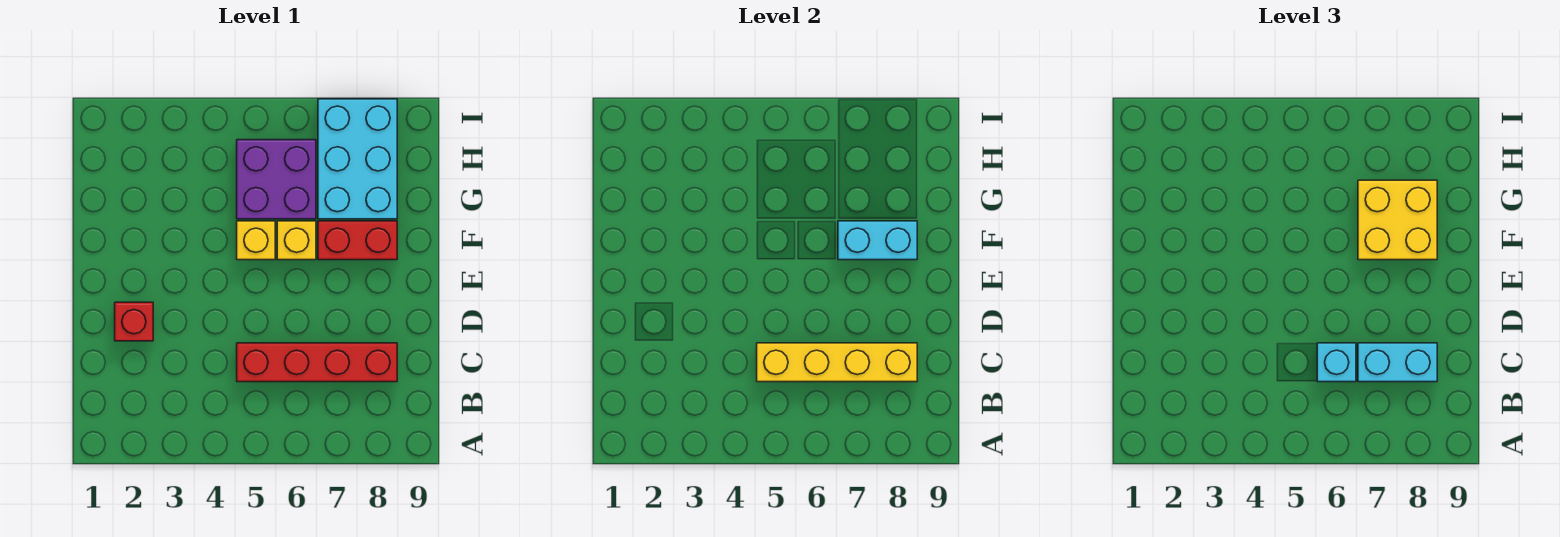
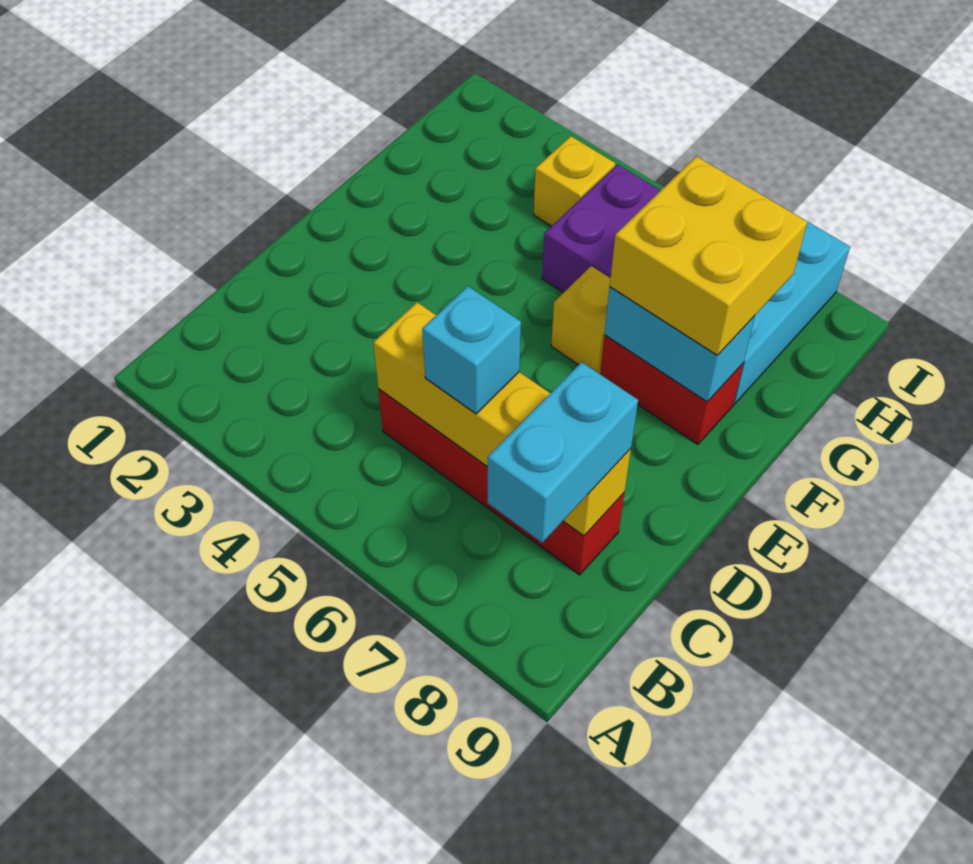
cyan brick C7:C8 level 3 -> cyan brick B8:C8 level 3
red brick D2 level 1 -> none
yellow brick F5 level 1 -> yellow brick H4 level 1

